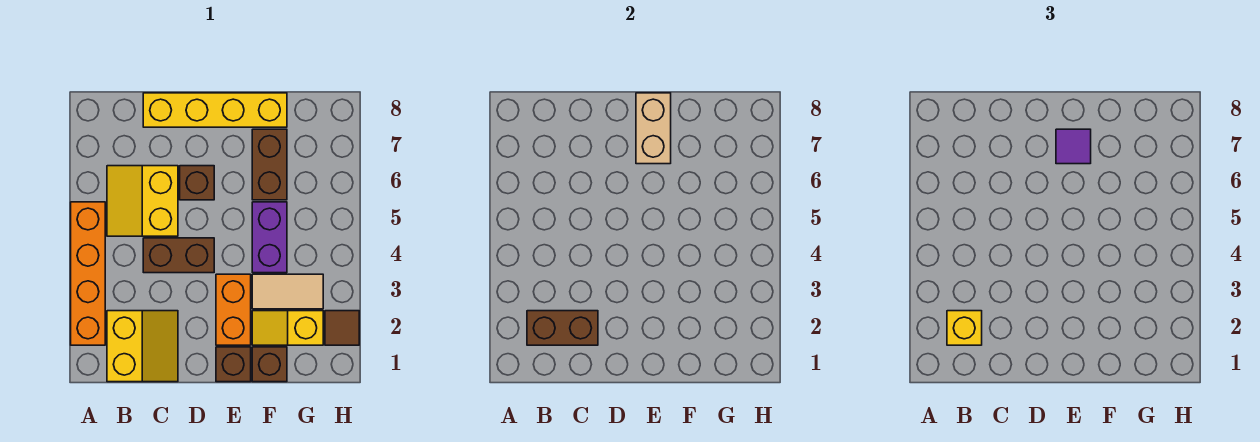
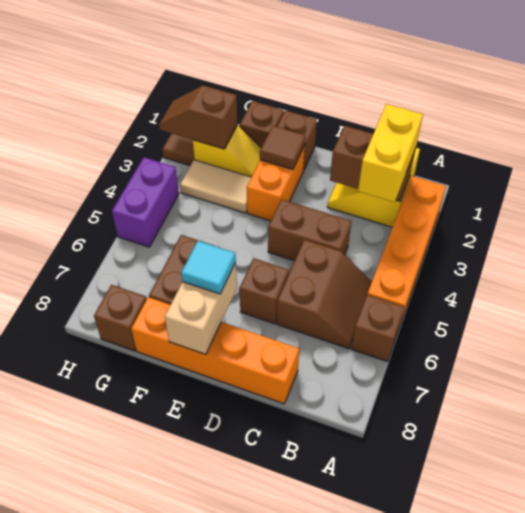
none -> brown brick A6 level 1
yellow brick B2 level 3 -> yellow brick B2:B3 level 3
yellow slope B5:C6 level 1 top C -> brown slope B5:C6 level 1 top C
yellow brick C8:F8 level 1 -> orange brick C8:F8 level 1
none -> brown tile E2 level 2
purple tile E7 level 3 -> cyan tile E7 level 3
purple brick F4:F5 level 1 -> purple brick H4:H5 level 1
none -> brown slope G2:H2 level 2 top G
none -> brown brick G8 level 1

